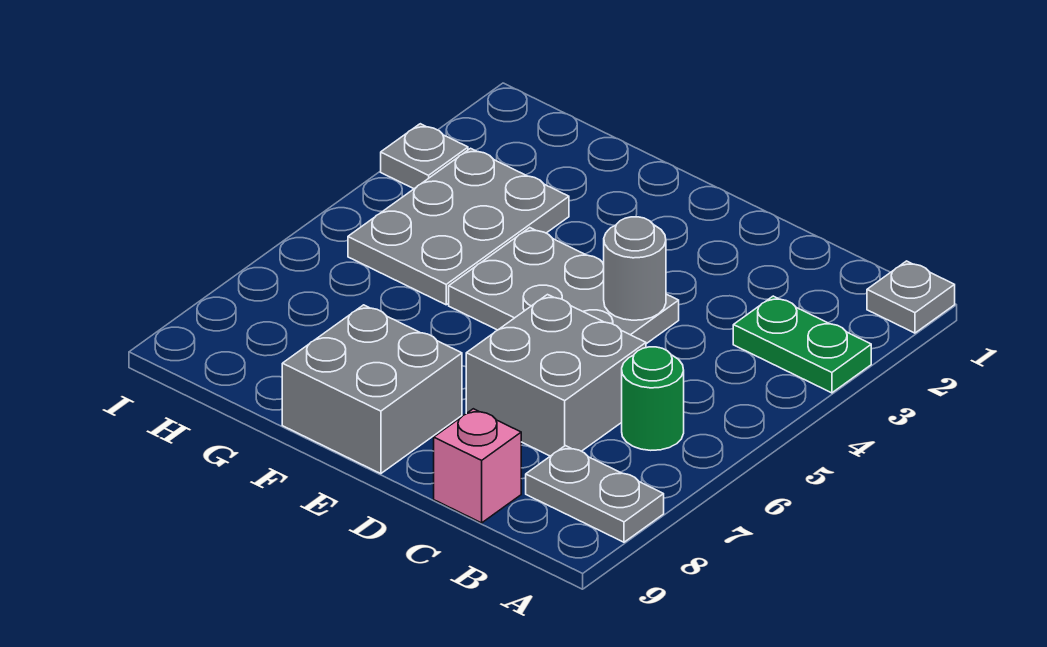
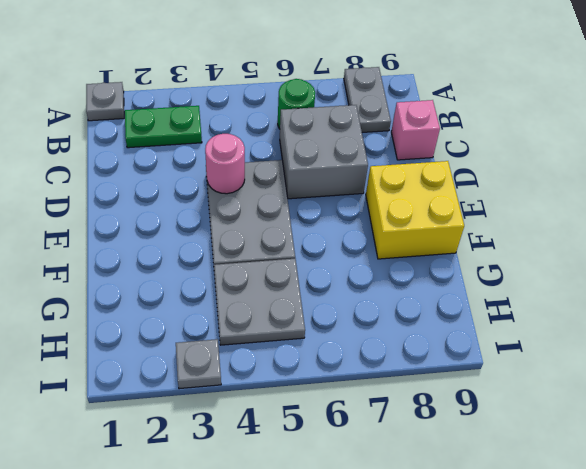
green plate A3:B3 level 1 -> green plate B2:B3 level 1
grey round brick D4 level 2 -> pink round brick D4 level 2
grey brick E8:F9 level 1 -> yellow brick E8:F9 level 1
grey plate G3:H5 level 1 -> grey plate G4:H5 level 1

